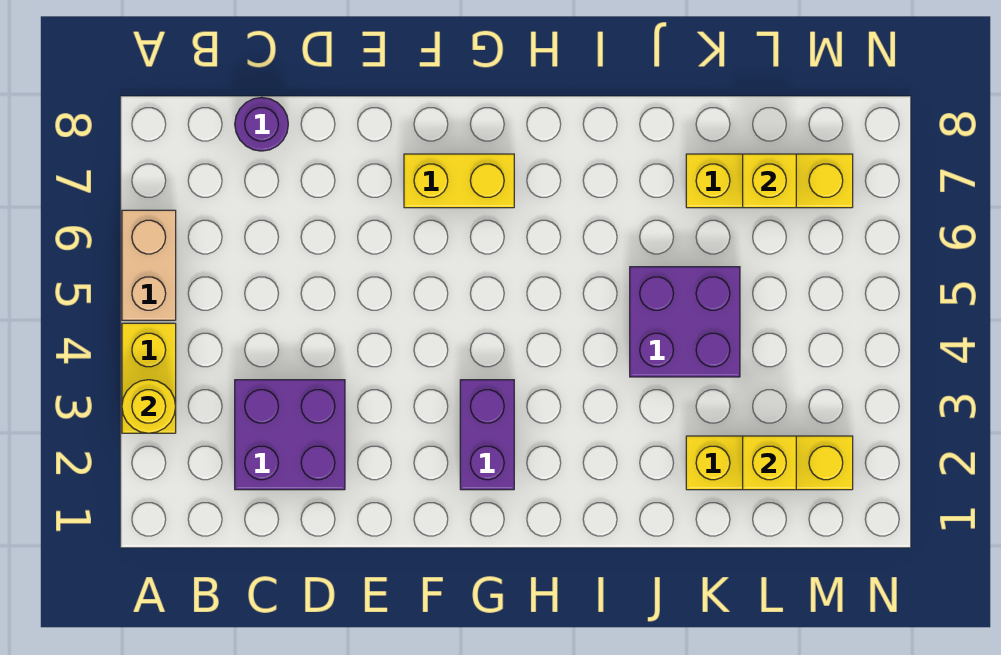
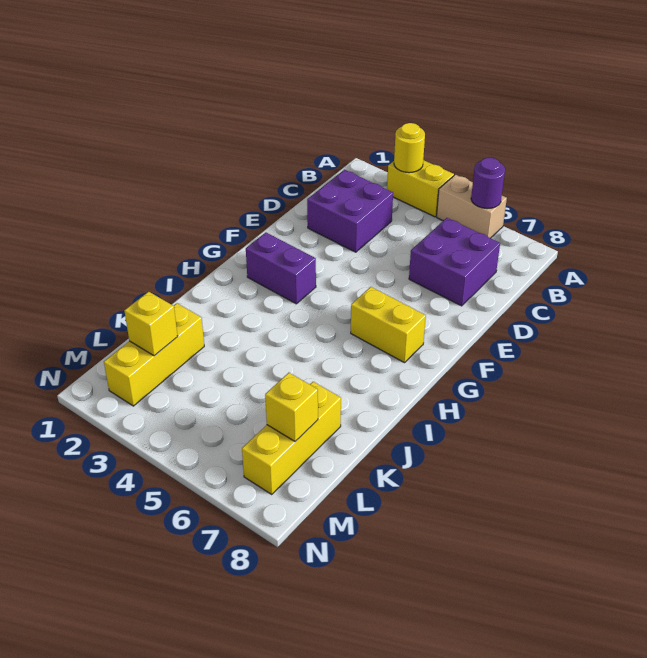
purple round brick C8 level 1 -> purple round brick A6 level 2
yellow brick F7:G7 level 1 -> yellow brick G6:G7 level 1
purple brick J4:K5 level 1 -> purple brick C6:D7 level 1

